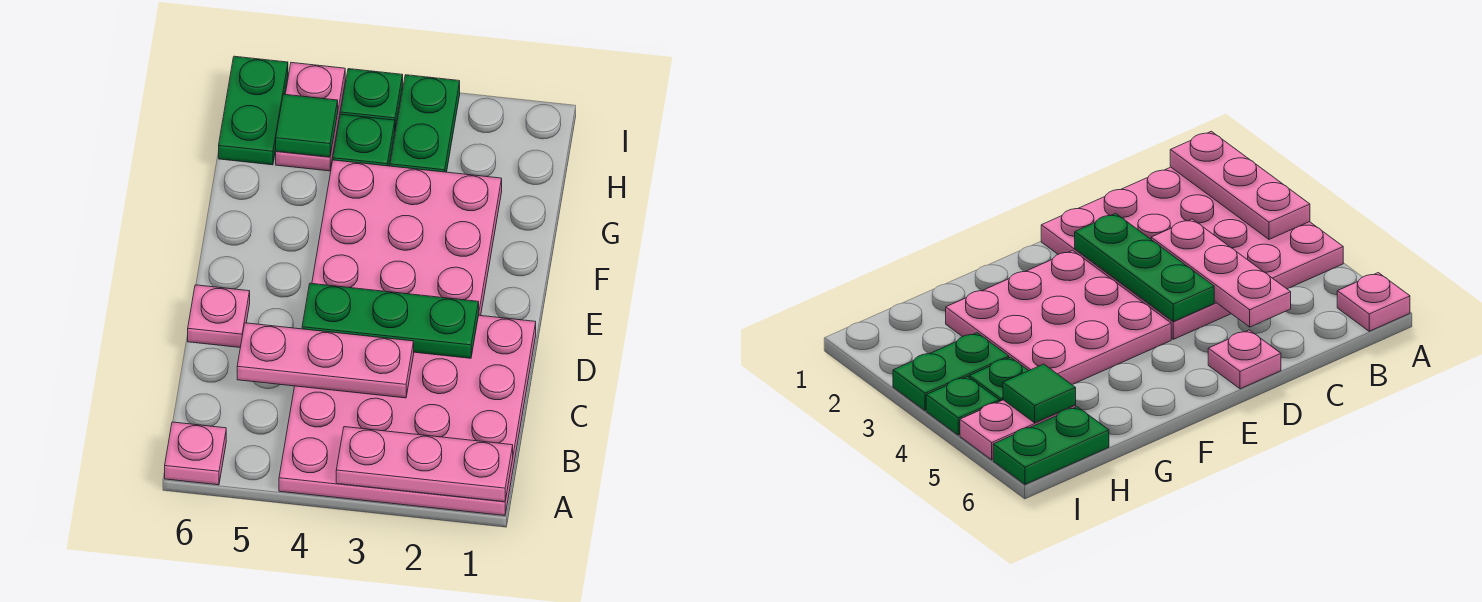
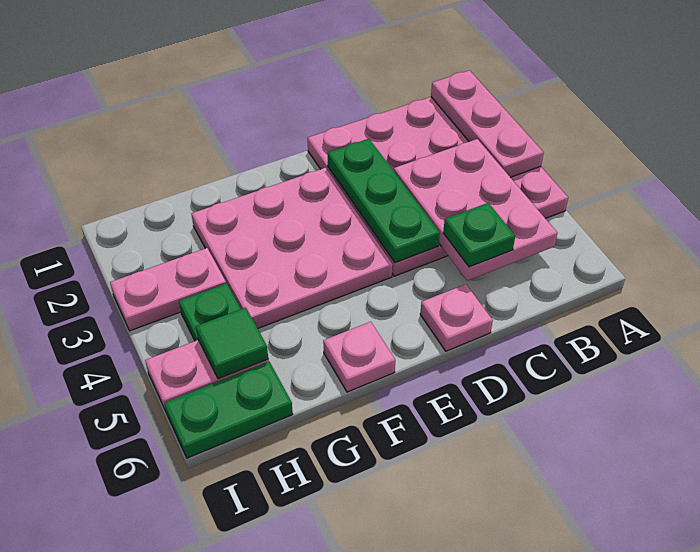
pink plate A6 level 1 -> pink plate F6 level 1
pink plate C3:C5 level 2 -> pink plate B3:C5 level 2
green plate H3:I3 level 1 -> pink plate H3:I3 level 1
green plate I4 level 1 -> green plate C5 level 3

